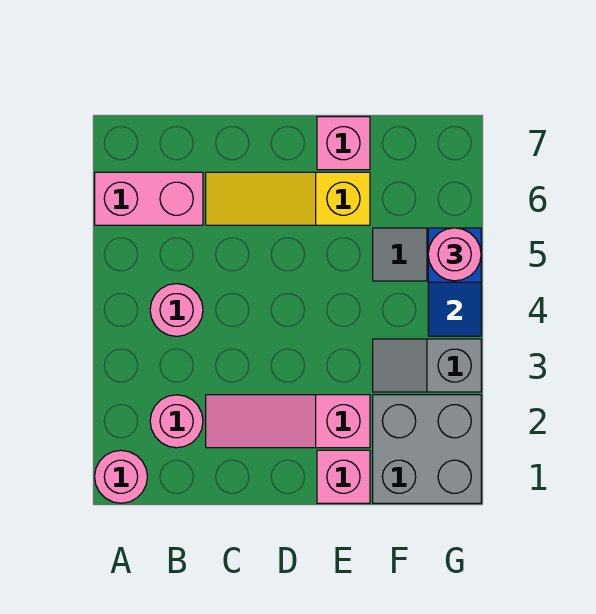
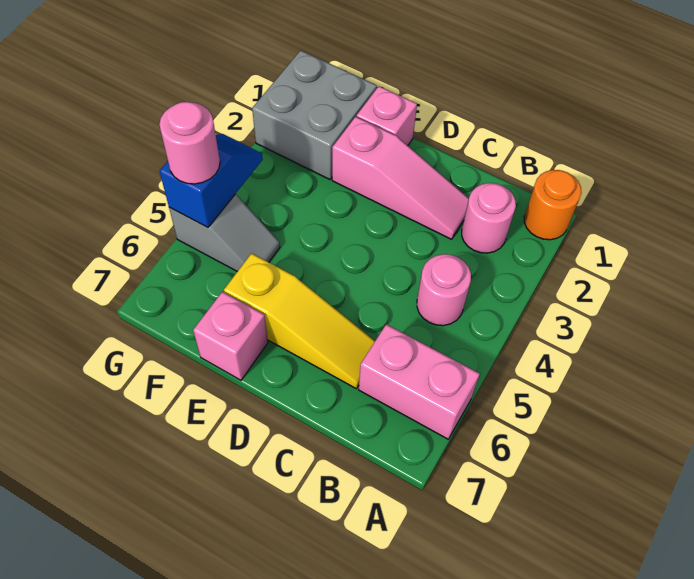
pink round brick A1 level 1 -> orange round brick A1 level 1
grey slope F3:G3 level 1 top G -> none

